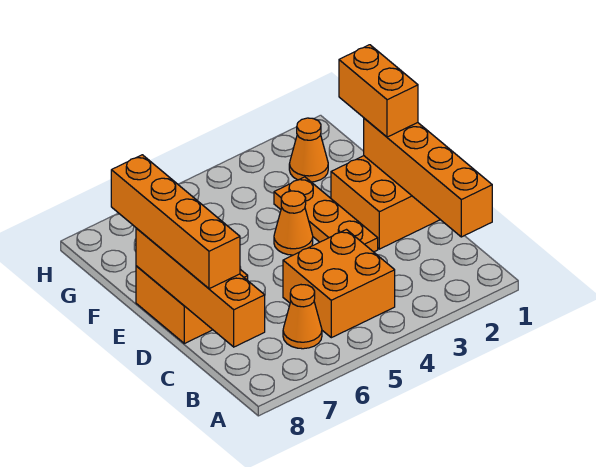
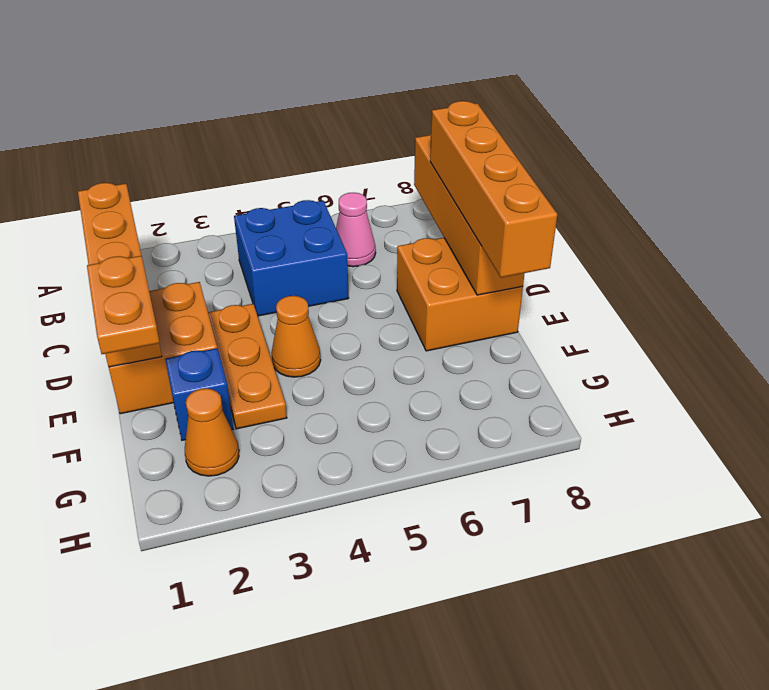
orange brick B4:C5 level 1 -> blue brick B4:C5 level 1
orange cone B6 level 1 -> pink cone B6 level 1
orange brick E1:F1 level 3 -> orange plate E1:F1 level 3
none -> blue brick F2 level 1

